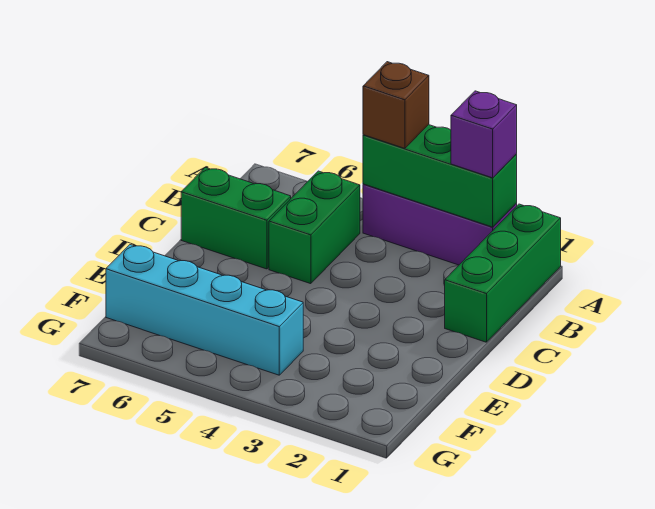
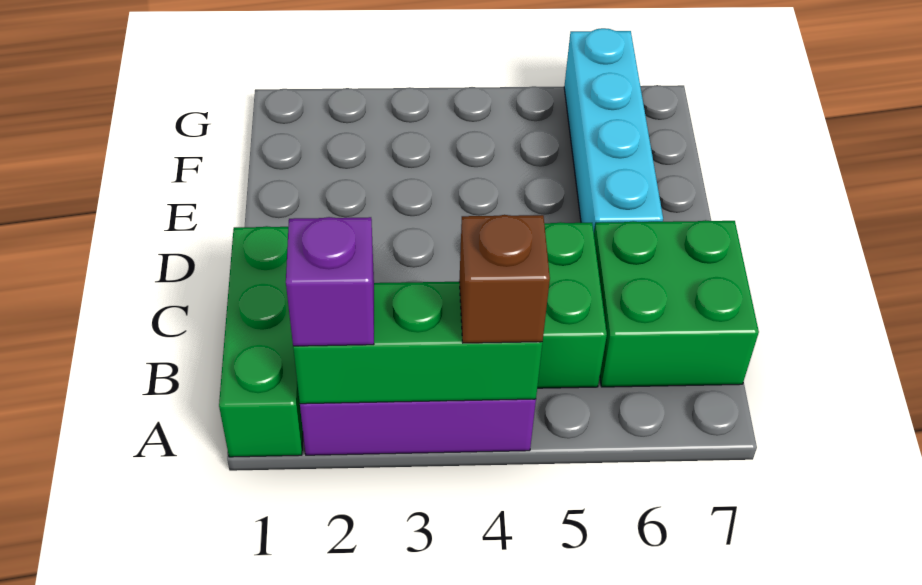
green brick C6:C7 level 1 -> green brick B6:C7 level 1
cyan brick F4:F7 level 1 -> cyan brick D6:G6 level 1

